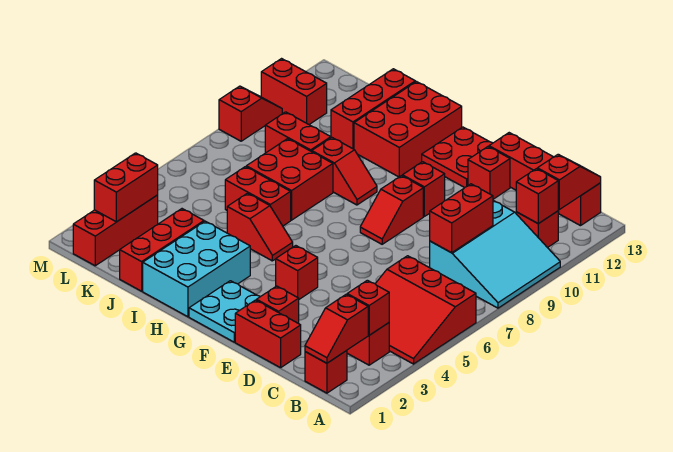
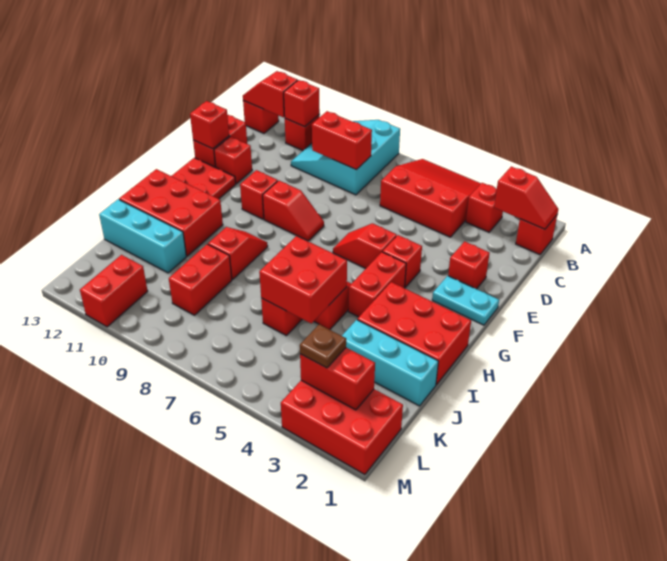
red slope A4:C6 level 1 top 6 -> red slope A4:C6 level 1 top C
cyan slope A8:C10 level 1 top C -> cyan slope A8:C10 level 1 top 8
red brick B3 level 2 -> red brick E13 level 2
red brick D1:E1 level 1 -> red brick G4:H4 level 1
cyan plate F1:G2 level 1 -> cyan plate F1:F2 level 1
cyan brick H1:I3 level 1 -> red brick H1:I3 level 1
red brick I7:J8 level 1 -> red brick I5:J6 level 2
red brick J1:J3 level 1 -> cyan brick J1:J3 level 1
red brick J11:J13 level 1 -> cyan brick J11:J13 level 1
red brick L1:L3 level 1 -> red brick L1:M3 level 1
none -> brown plate L3 level 3
red slope M9:M10 level 1 top 9 -> red slope F5:F6 level 1 top 5

